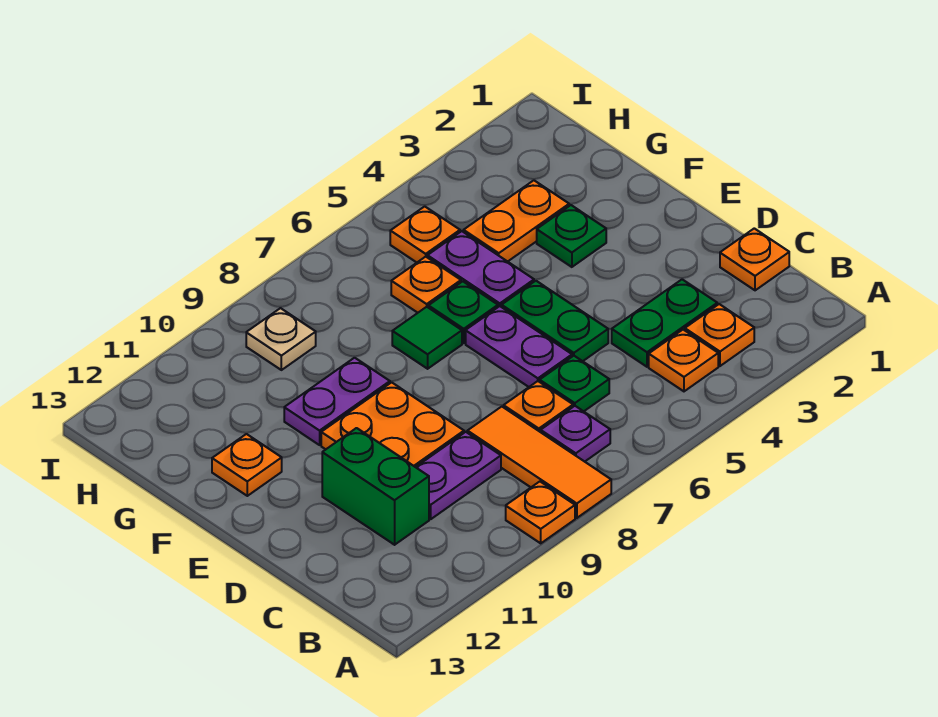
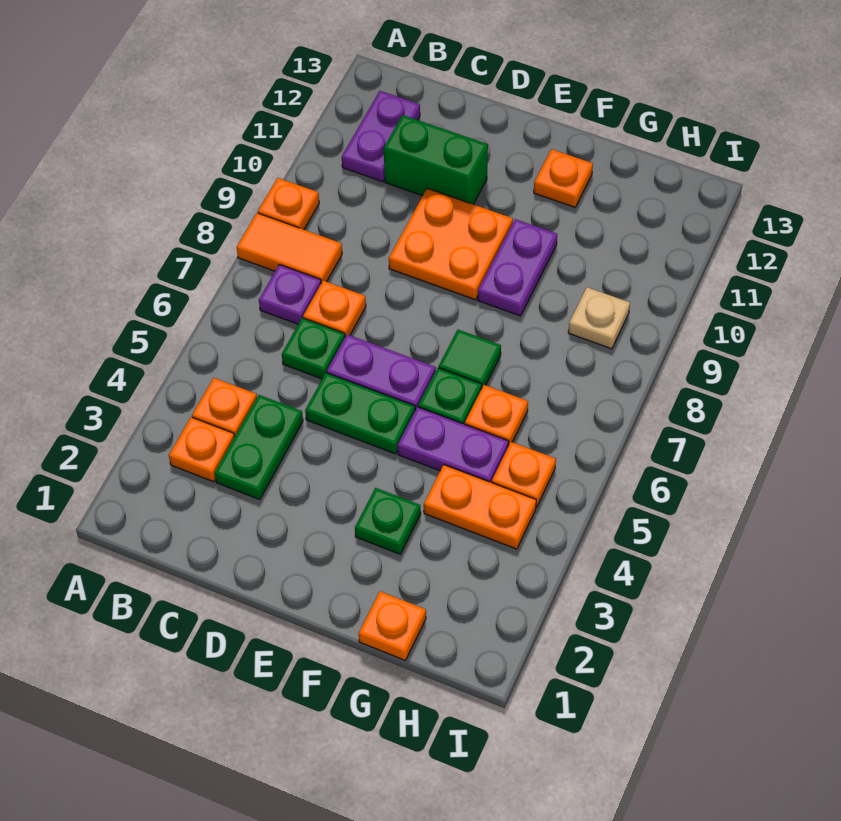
orange tile A8:C8 level 1 -> orange tile A8:B8 level 1
orange plate C1 level 1 -> orange plate G1 level 1
purple plate C9:C10 level 1 -> purple plate B11:B12 level 1
orange plate G3:G4 level 1 -> orange plate G4:H4 level 1

